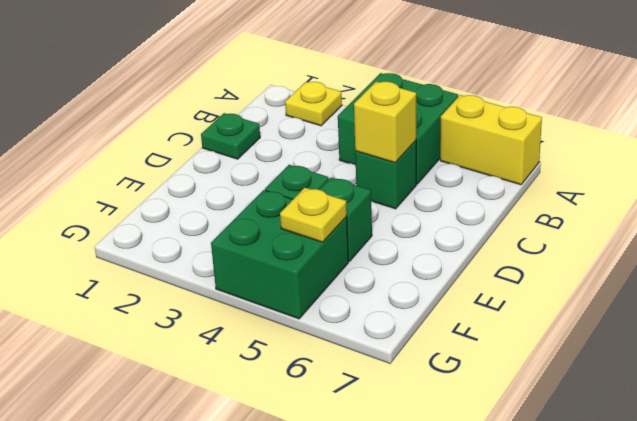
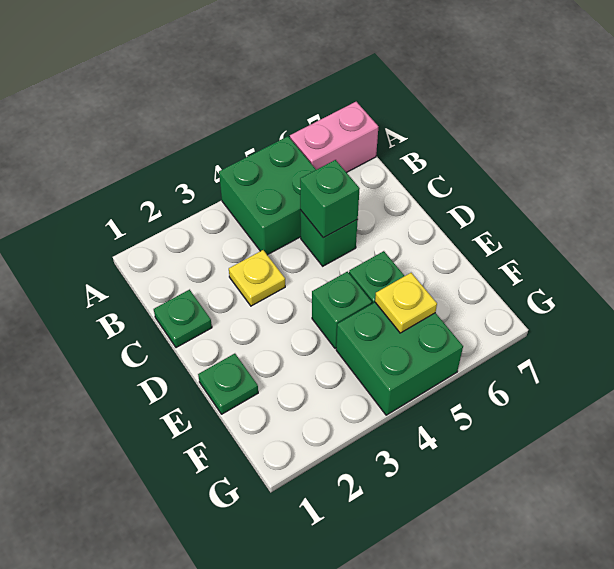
yellow plate A2 level 1 -> yellow plate C3 level 1
yellow brick A6:A7 level 1 -> pink brick A6:A7 level 1
yellow brick C5 level 2 -> green brick C5 level 2
none -> green plate E1 level 1

